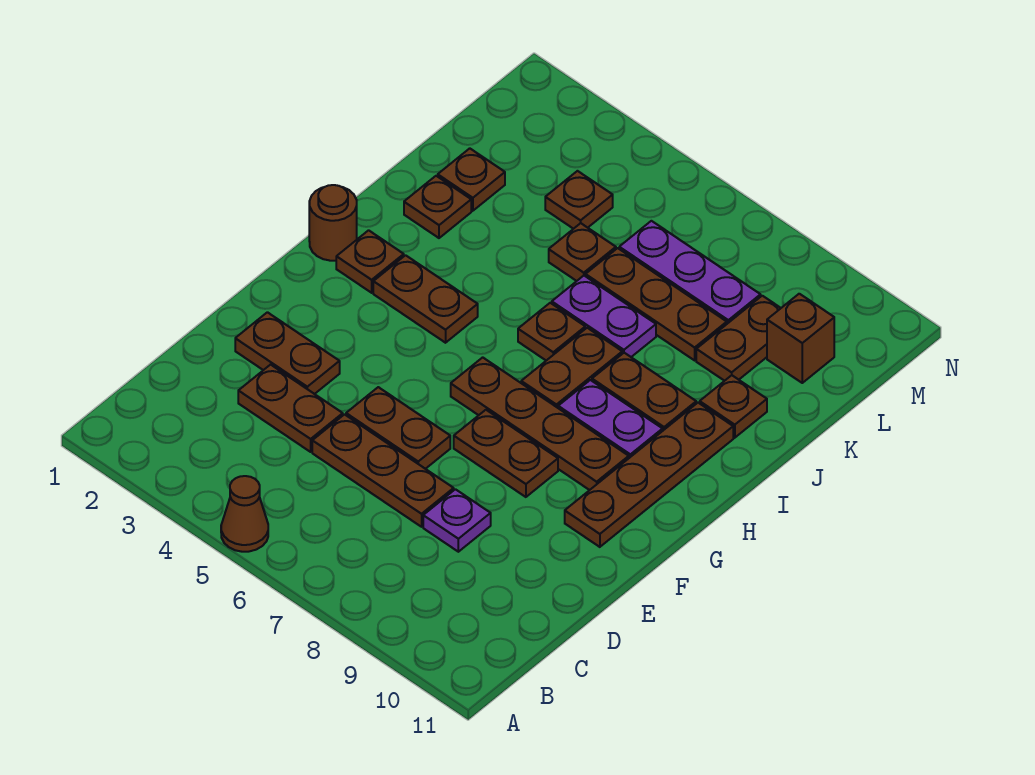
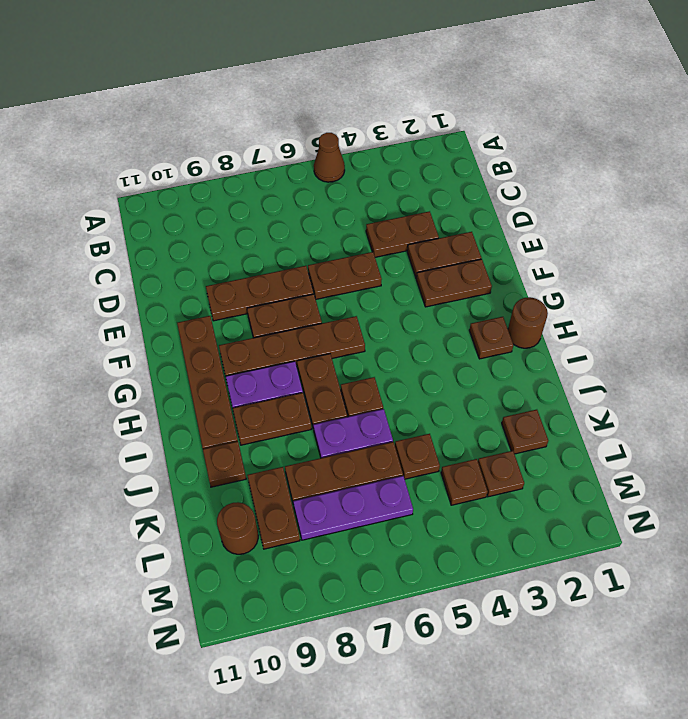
brown plate D5:D7 level 1 -> brown plate E7:E9 level 1
purple plate D8 level 1 -> none
brown plate H3:H4 level 1 -> brown plate F2:F3 level 1
brown plate J2 level 1 -> brown plate L3 level 1
brown brick L10 level 1 -> brown round brick L10 level 1

